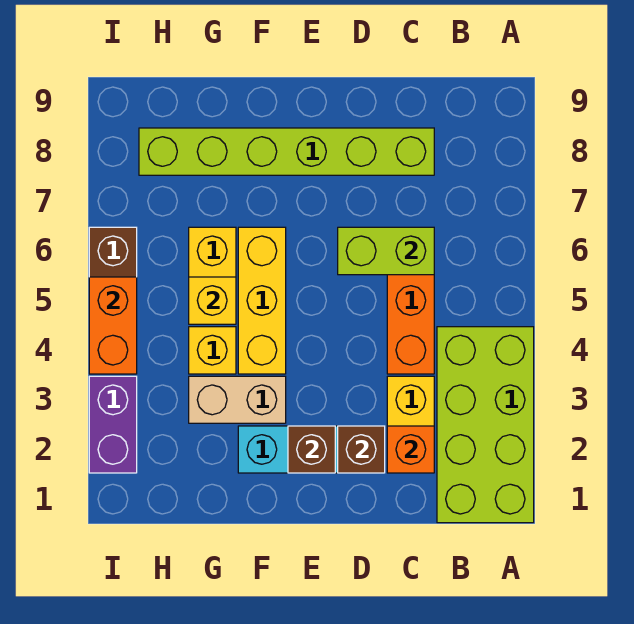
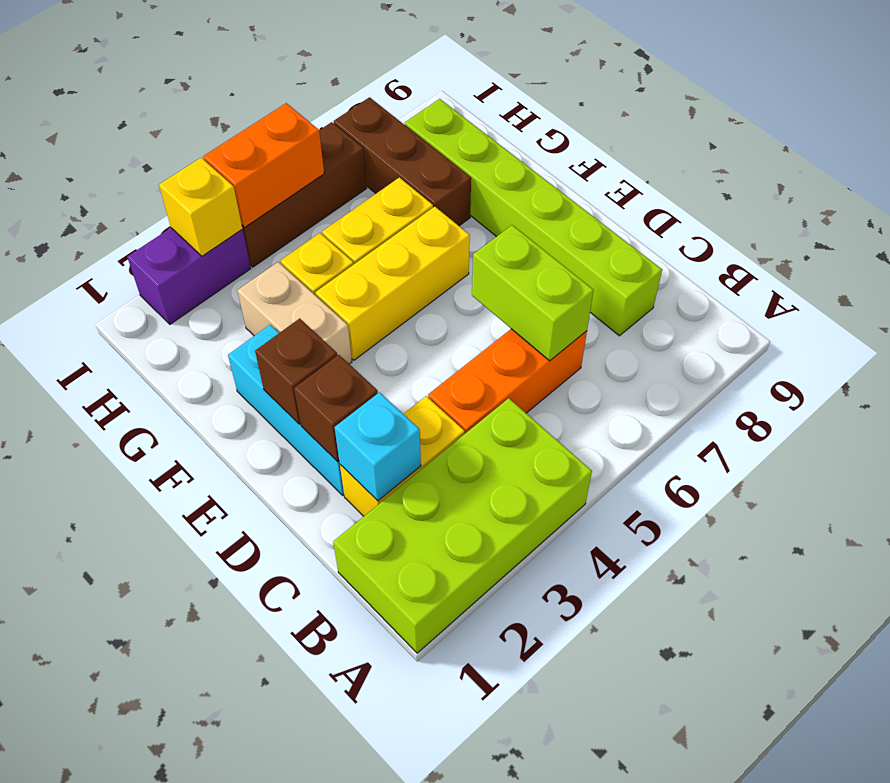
orange brick C2 level 2 -> cyan brick C2 level 2
yellow brick G5 level 2 -> yellow brick I3 level 2
none -> brown brick G7:I7 level 1

